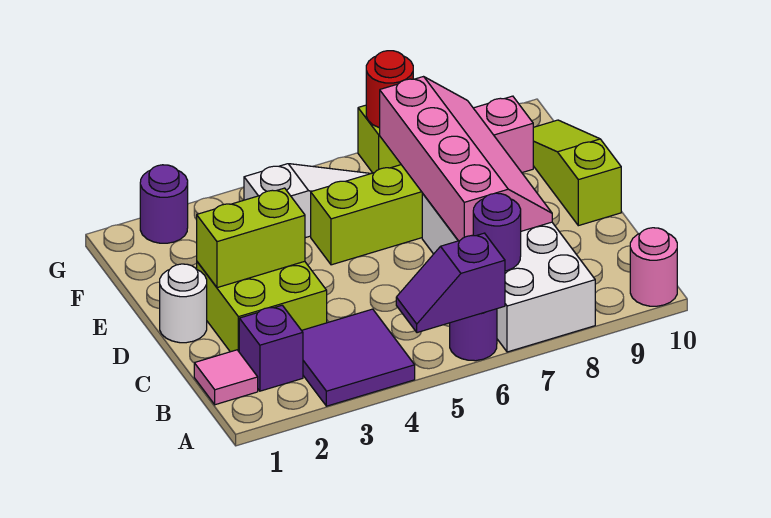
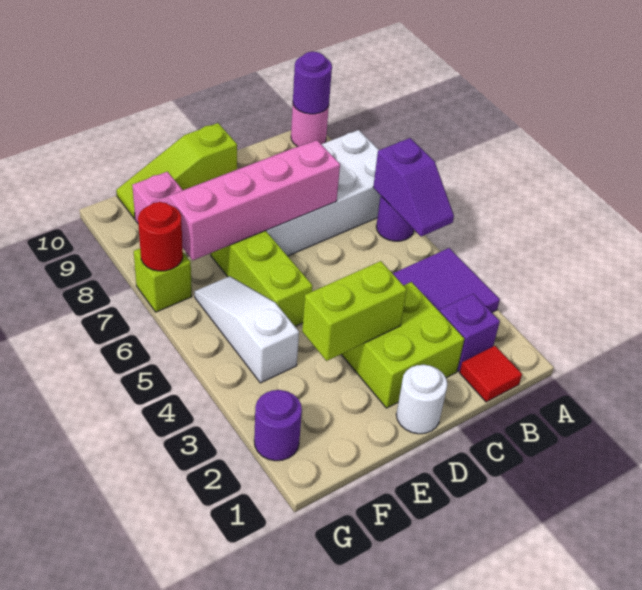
pink tile B1 level 1 -> red tile B1 level 1
purple round brick B7 level 2 -> purple round brick A10 level 2
lime brick D2:D3 level 2 -> lime brick D3:E3 level 2

